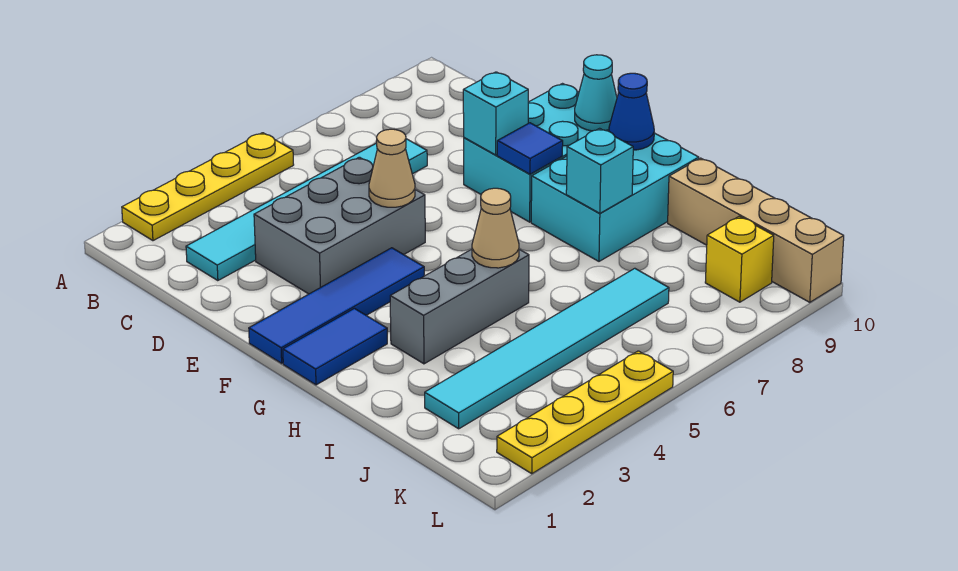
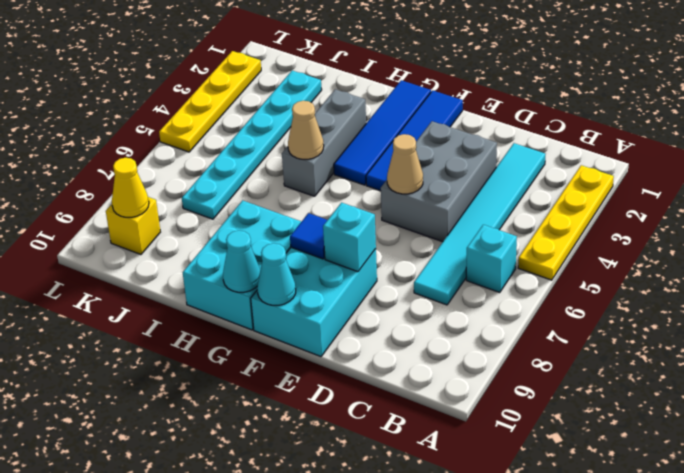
blue tile G1:G2 level 1 -> blue tile G1:G4 level 1
blue cone G10 level 2 -> cyan cone G10 level 2
cyan brick H8 level 2 -> cyan brick B6 level 1
tan brick I10:L10 level 1 -> none
cyan tile J2:J7 level 1 -> cyan plate J2:J7 level 1
none -> yellow cone K9 level 2

